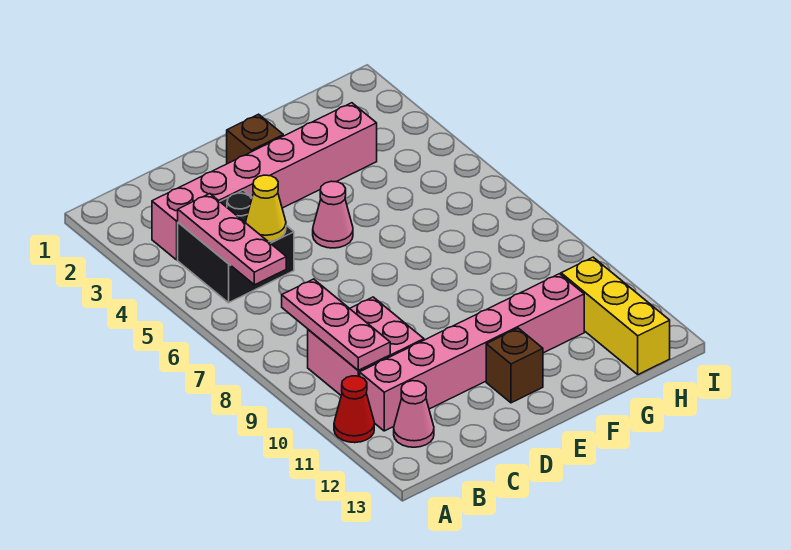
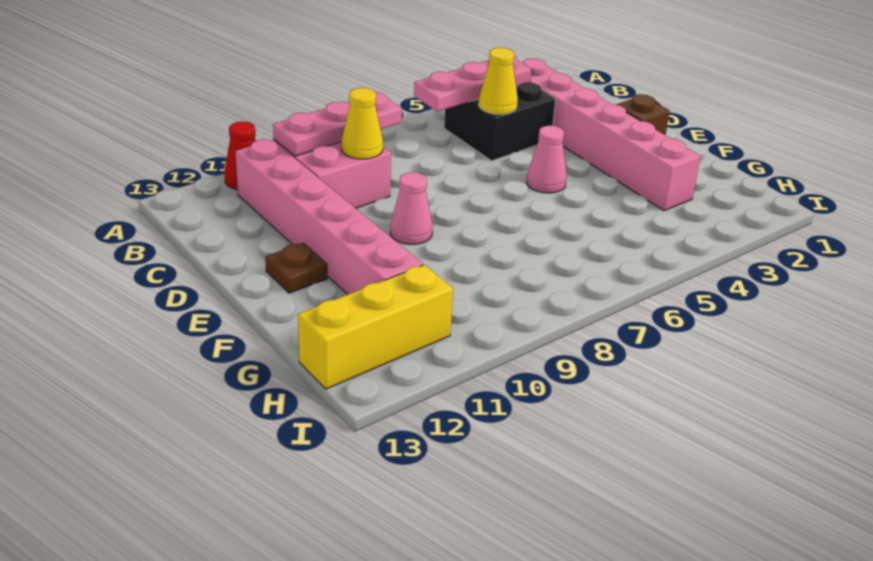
pink cone B12 level 1 -> pink cone E9 level 1
none -> yellow cone C9 level 2
brown brick E12 level 1 -> brown plate E12 level 1

